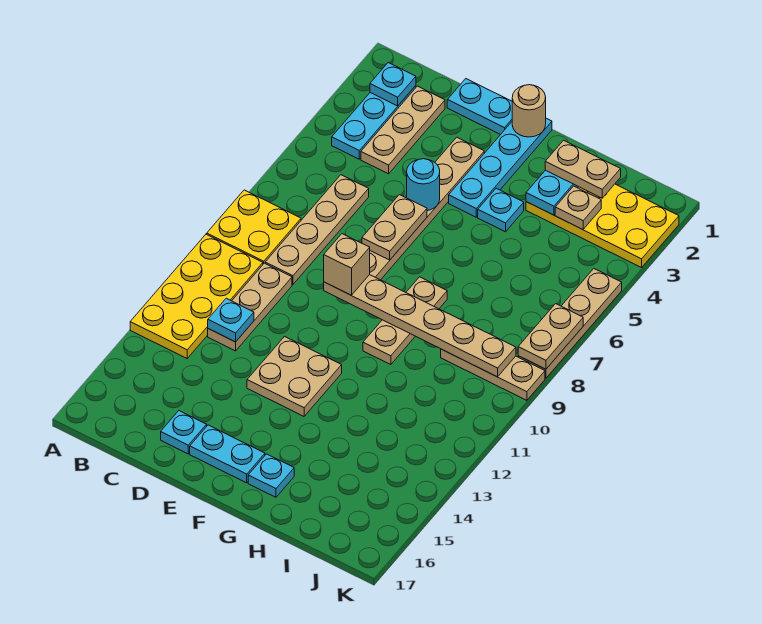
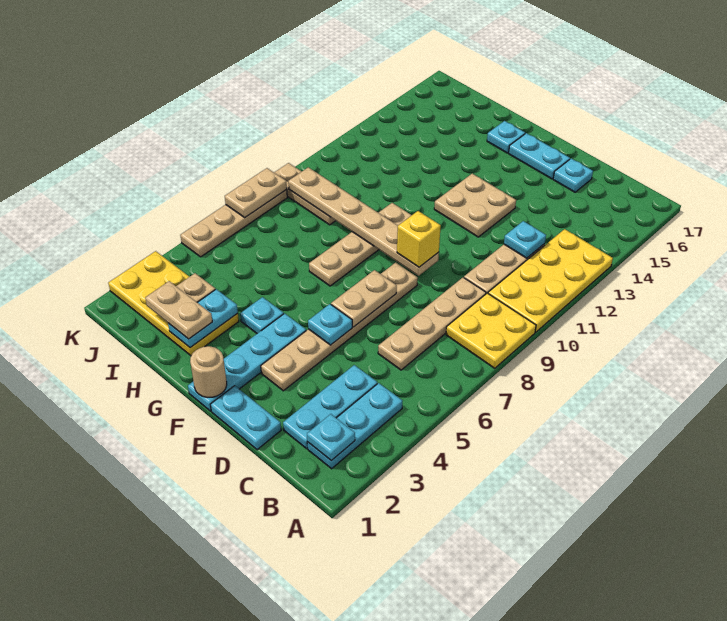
tan plate C2:C4 level 1 -> cyan plate C2:C4 level 1
cyan round brick E5 level 2 -> cyan plate E5 level 2
tan brick E9 level 3 -> yellow brick E9 level 3
tan plate G8:G10 level 1 -> tan plate G7:G10 level 1

